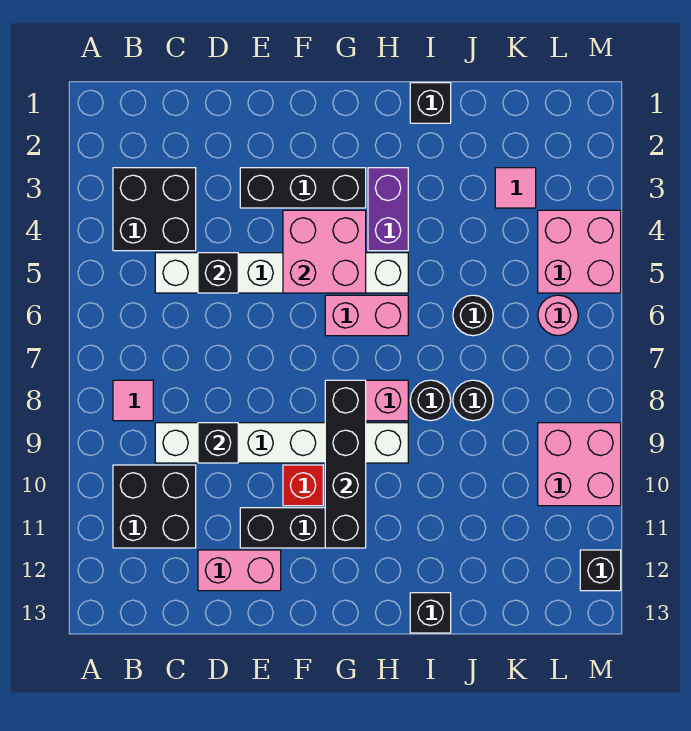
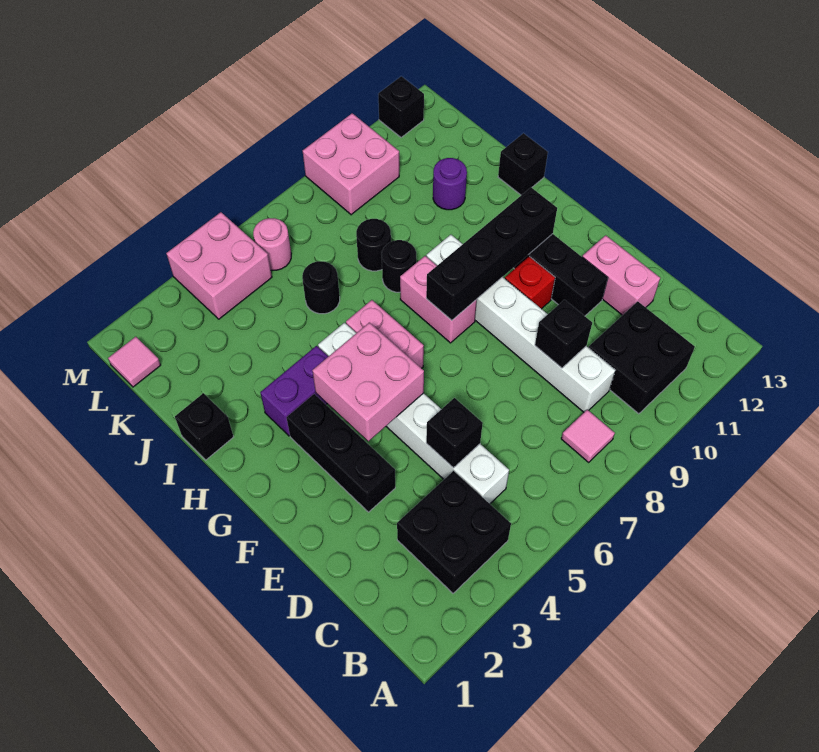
none -> purple round brick J11 level 1
pink tile K3 level 1 -> pink tile L1 level 1

